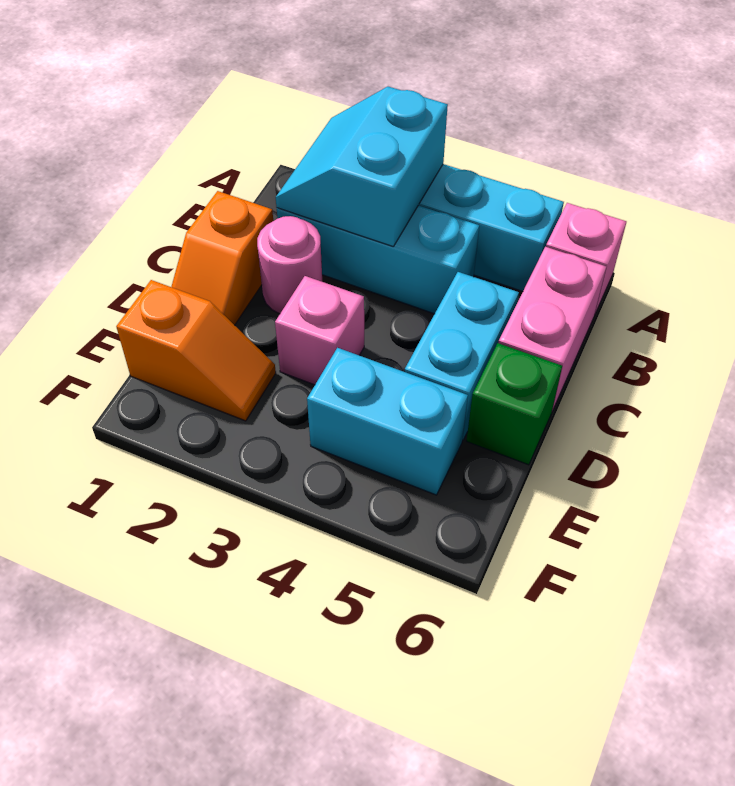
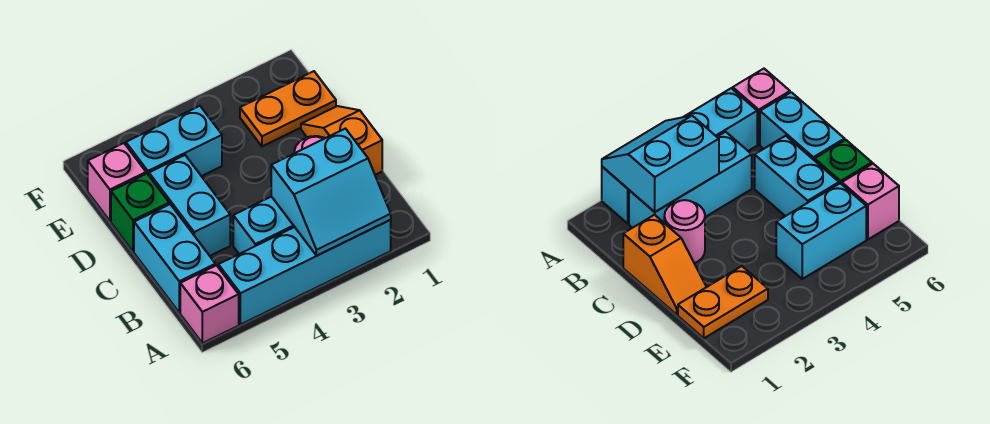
cyan slope A2:B3 level 2 top 3 -> cyan slope A2:B3 level 2 top B
pink brick B6:C6 level 1 -> cyan brick B6:C6 level 1
pink brick D3 level 1 -> pink brick E6 level 1
orange slope E1:E2 level 1 top 1 -> orange plate E1:E2 level 1

